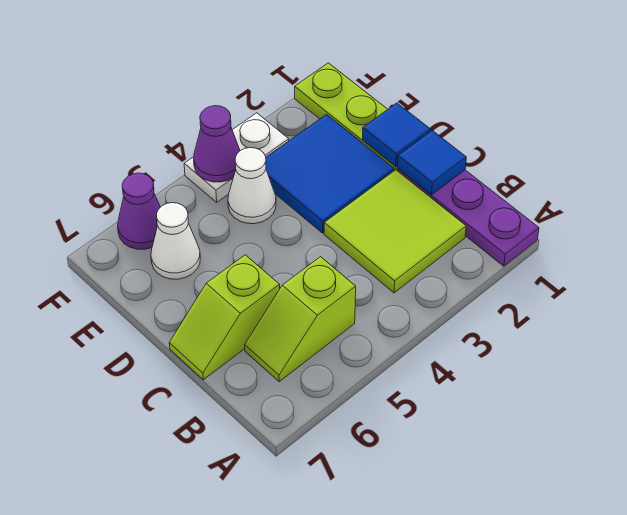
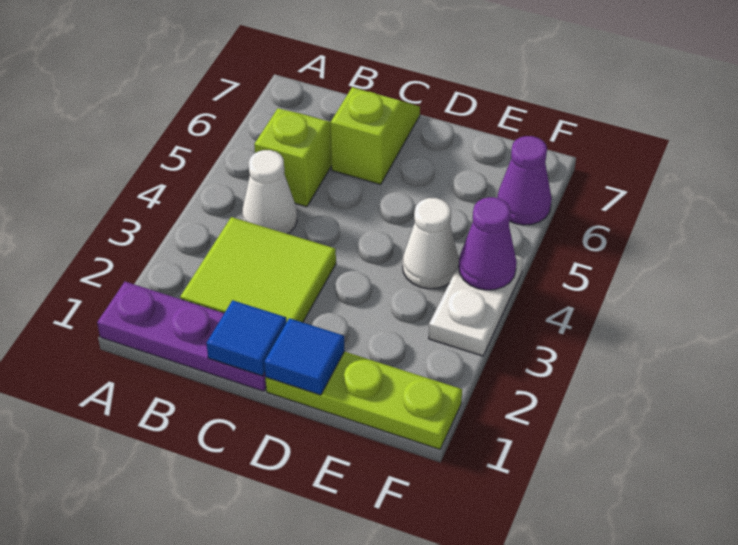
blue tile D2:E3 level 1 -> none
white cone E6 level 1 -> white cone B4 level 1

